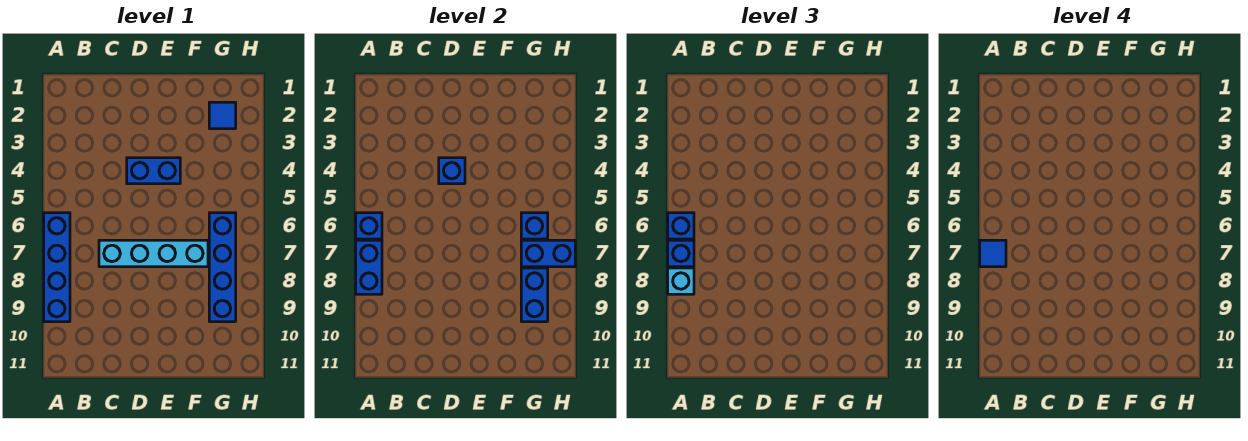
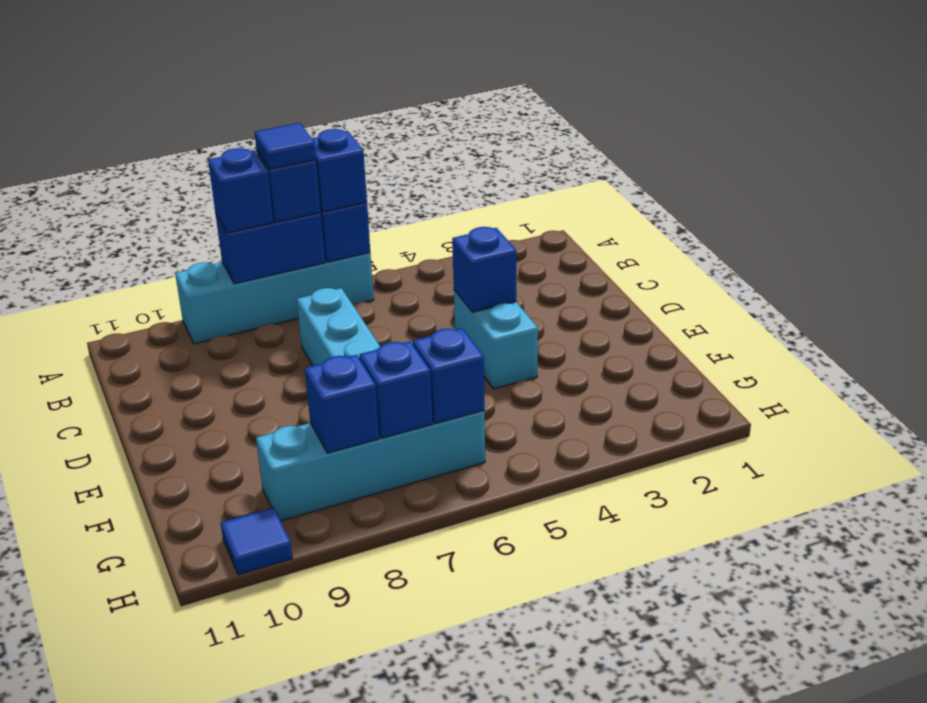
blue brick A6:A9 level 1 -> cyan brick A6:A9 level 1
cyan brick A8 level 3 -> blue brick A8 level 3
blue brick D4:E4 level 1 -> cyan brick D4:E4 level 1
blue tile G2 level 1 -> blue tile H10 level 1
blue brick G6:G9 level 1 -> cyan brick G6:G9 level 1
blue brick G7:H7 level 2 -> blue brick G7 level 2
blue brick G8:G9 level 2 -> blue brick G8 level 2

